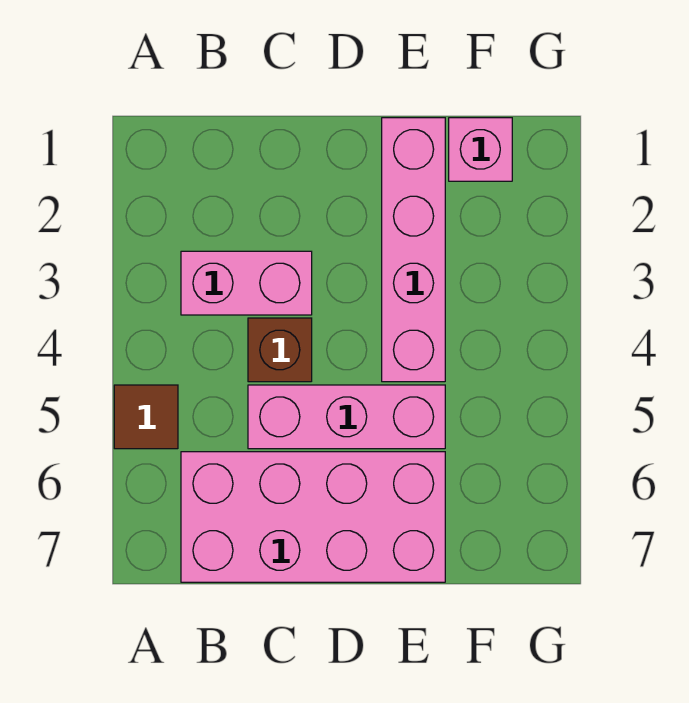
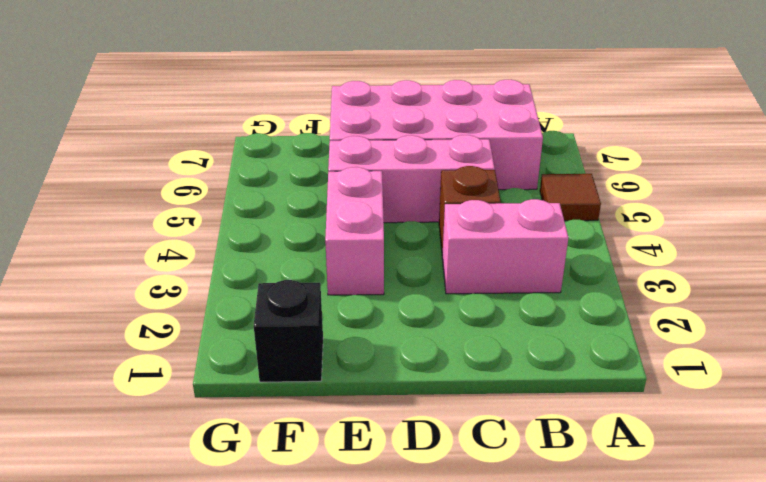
pink brick E1:E4 level 1 -> pink brick E3:E4 level 1
pink brick F1 level 1 -> black brick F1 level 1

